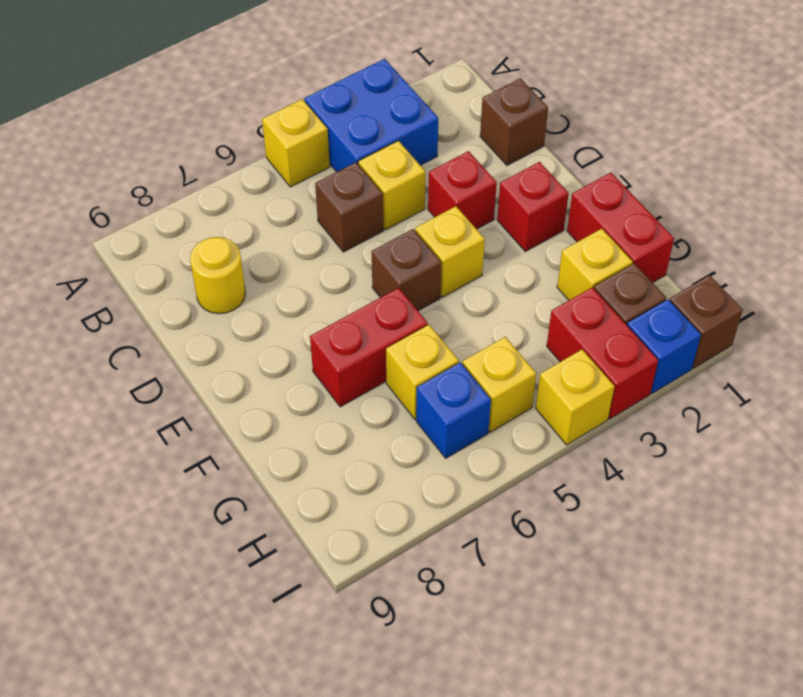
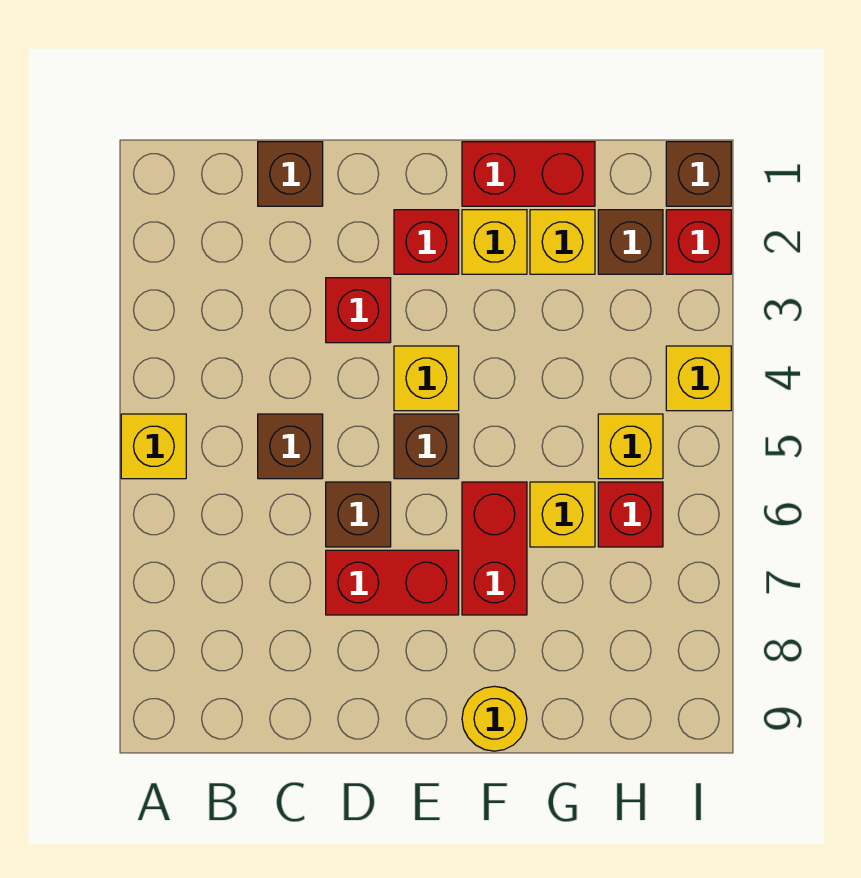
blue brick A3:B4 level 1 -> none
yellow brick C4 level 1 -> yellow brick F2 level 1
yellow round brick C8 level 1 -> yellow round brick F9 level 1
none -> brown brick D6 level 1
red brick H3:I3 level 1 -> red brick D7:E7 level 1
blue brick H6 level 1 -> red brick H6 level 1
blue brick I2 level 1 -> red brick I2 level 1

